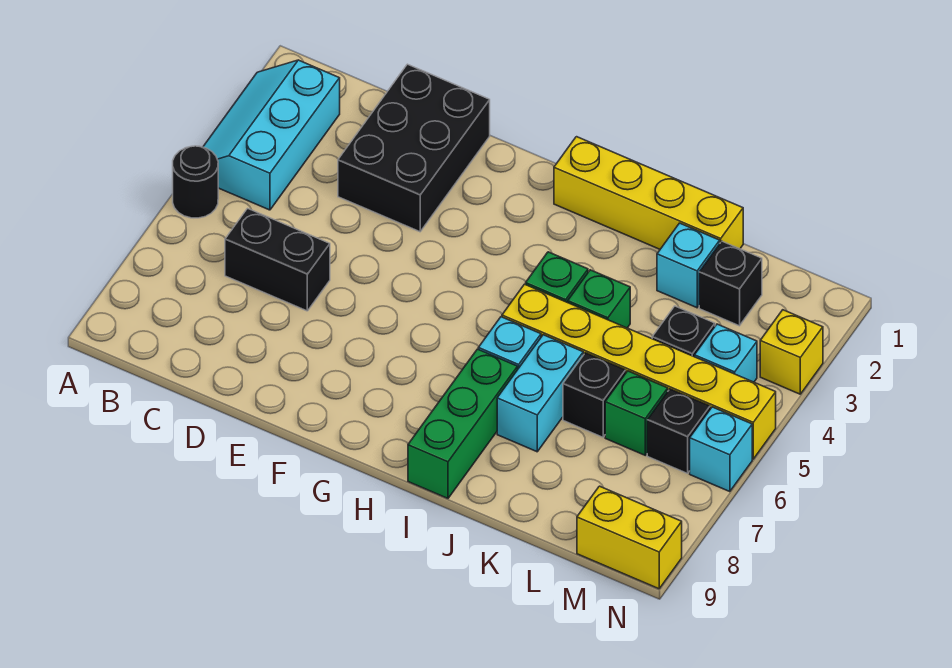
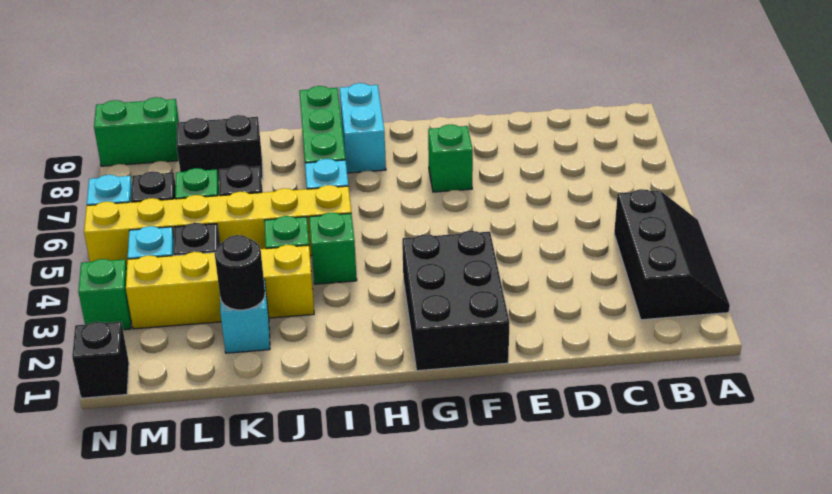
cyan slope A2:B4 level 1 top B -> black slope A2:B4 level 1 top B
black round brick A5 level 1 -> black round brick K2 level 2
black brick C6:D6 level 1 -> black brick K8:L8 level 1
black brick D1:E3 level 1 -> black brick F1:G3 level 1
none -> green brick F7 level 1
yellow brick H1:K1 level 1 -> yellow brick J3:M3 level 1
cyan brick J6:J7 level 1 -> cyan brick H8:H9 level 1
black brick L2 level 1 -> black brick N1 level 1
yellow brick M9:N9 level 1 -> green brick M9:N9 level 1
yellow brick N3 level 1 -> green brick N3 level 1

